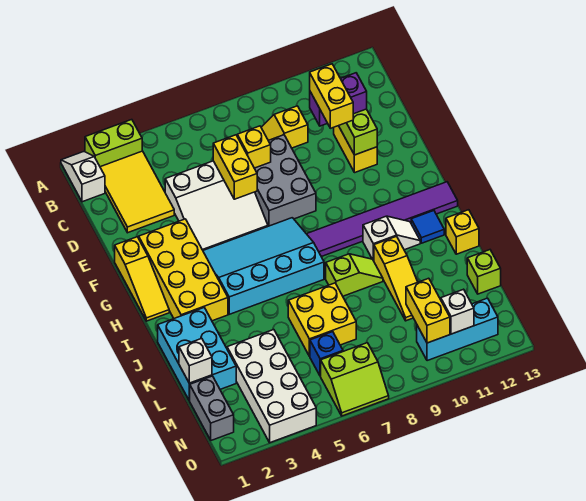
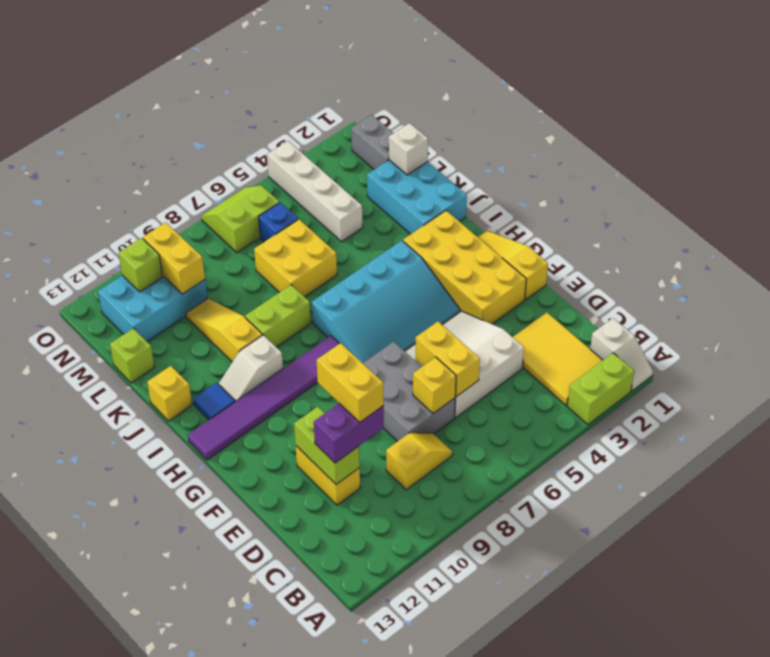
lime slope J8:J9 level 1 top 8 -> lime brick J8:J9 level 1
white brick L3:O4 level 1 -> white brick L4:O4 level 1
cyan brick N10:N12 level 1 -> cyan brick M10:N12 level 1
white brick N11 level 2 -> lime brick N11 level 2

